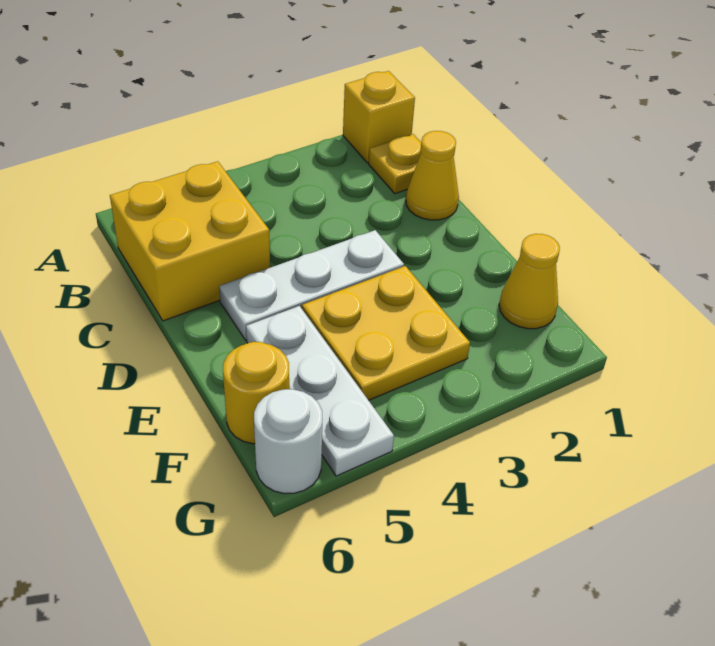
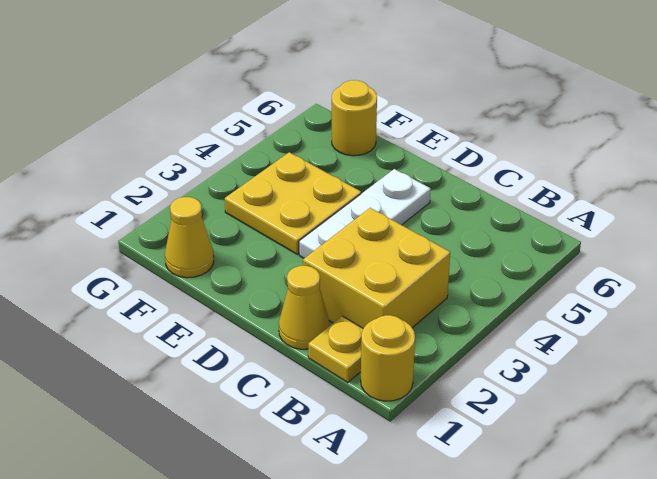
yellow brick A1 level 1 -> yellow round brick A1 level 1
yellow brick B5:C6 level 1 -> yellow brick B2:C3 level 1
white plate E5:G5 level 1 -> none
white round brick G6 level 1 -> none

